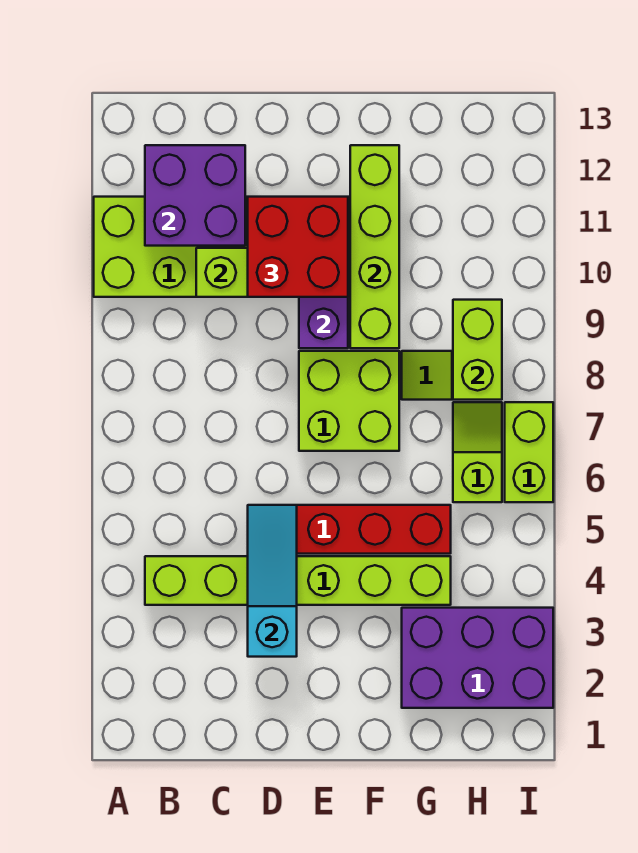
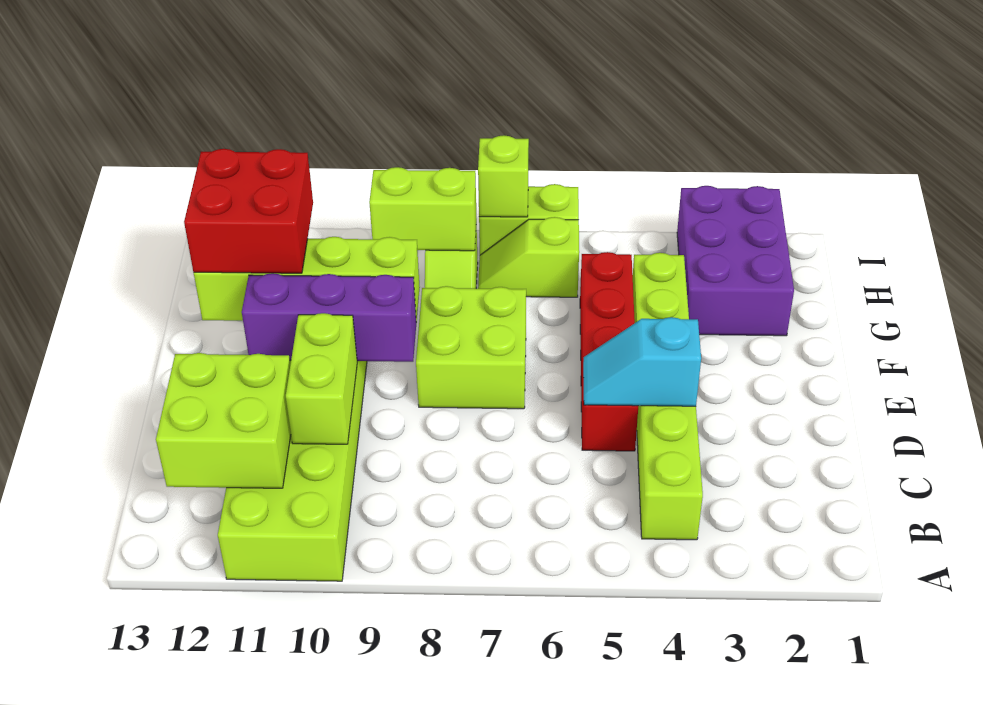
purple brick B11:C12 level 2 -> lime brick B11:C12 level 2
cyan slope D3:D5 level 2 top 3 -> cyan slope D4:D5 level 2 top 4
red brick D10:E11 level 3 -> red brick F11:G12 level 3
none -> lime brick I7 level 2

